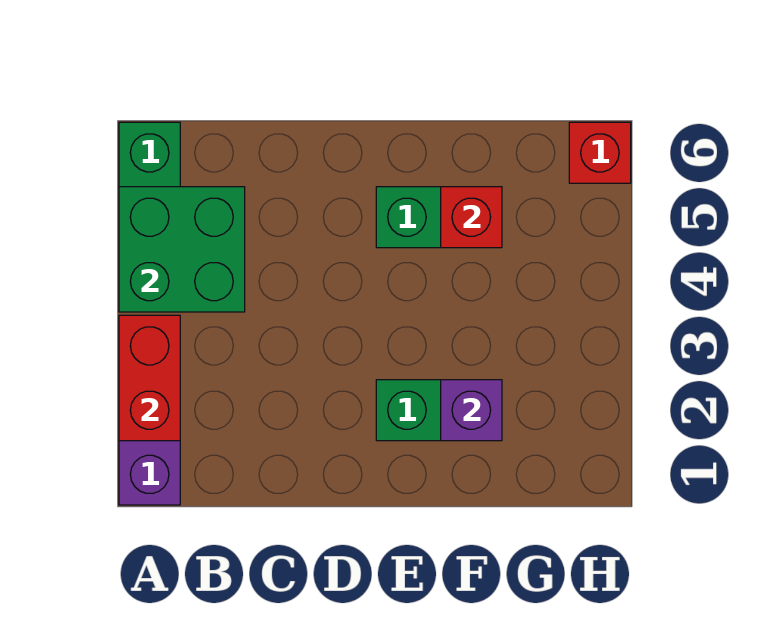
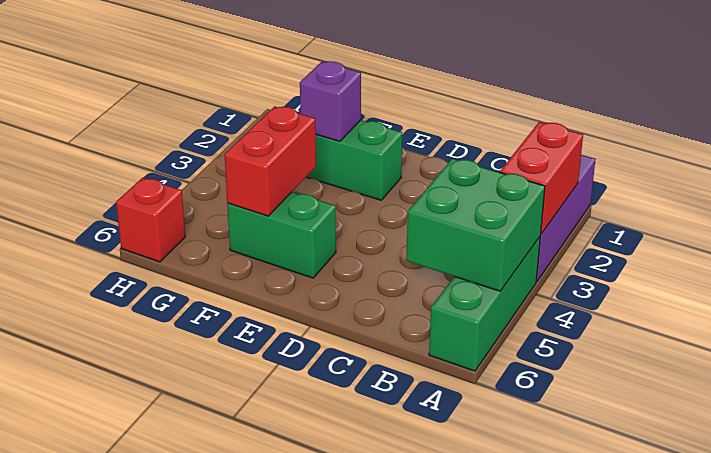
red brick F5 level 2 -> red brick F4:F5 level 2

